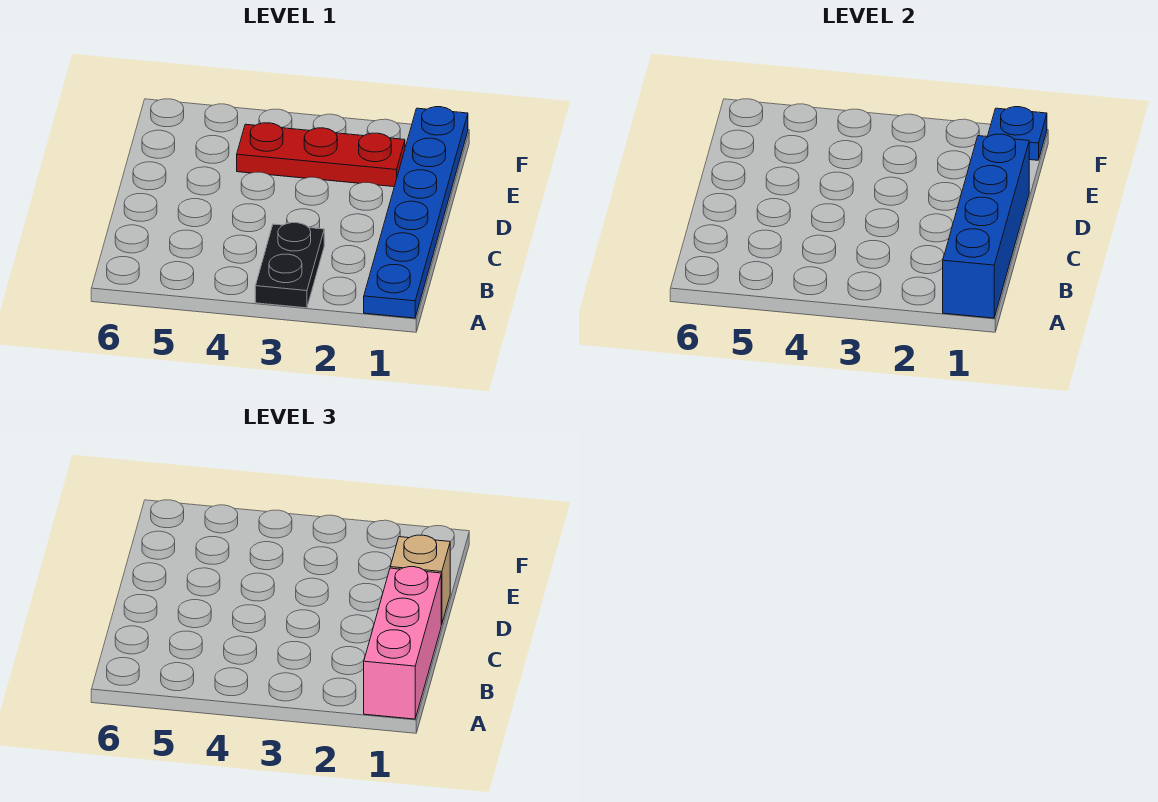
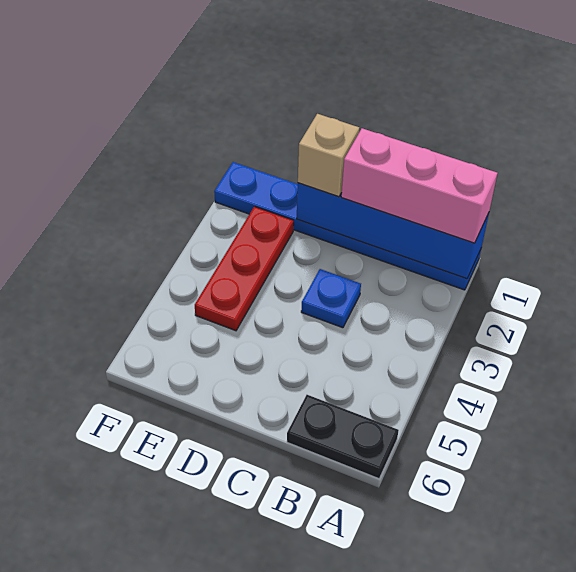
black plate A3:B3 level 1 -> black plate A6:B6 level 1
blue plate F1 level 2 -> blue plate C3 level 1

